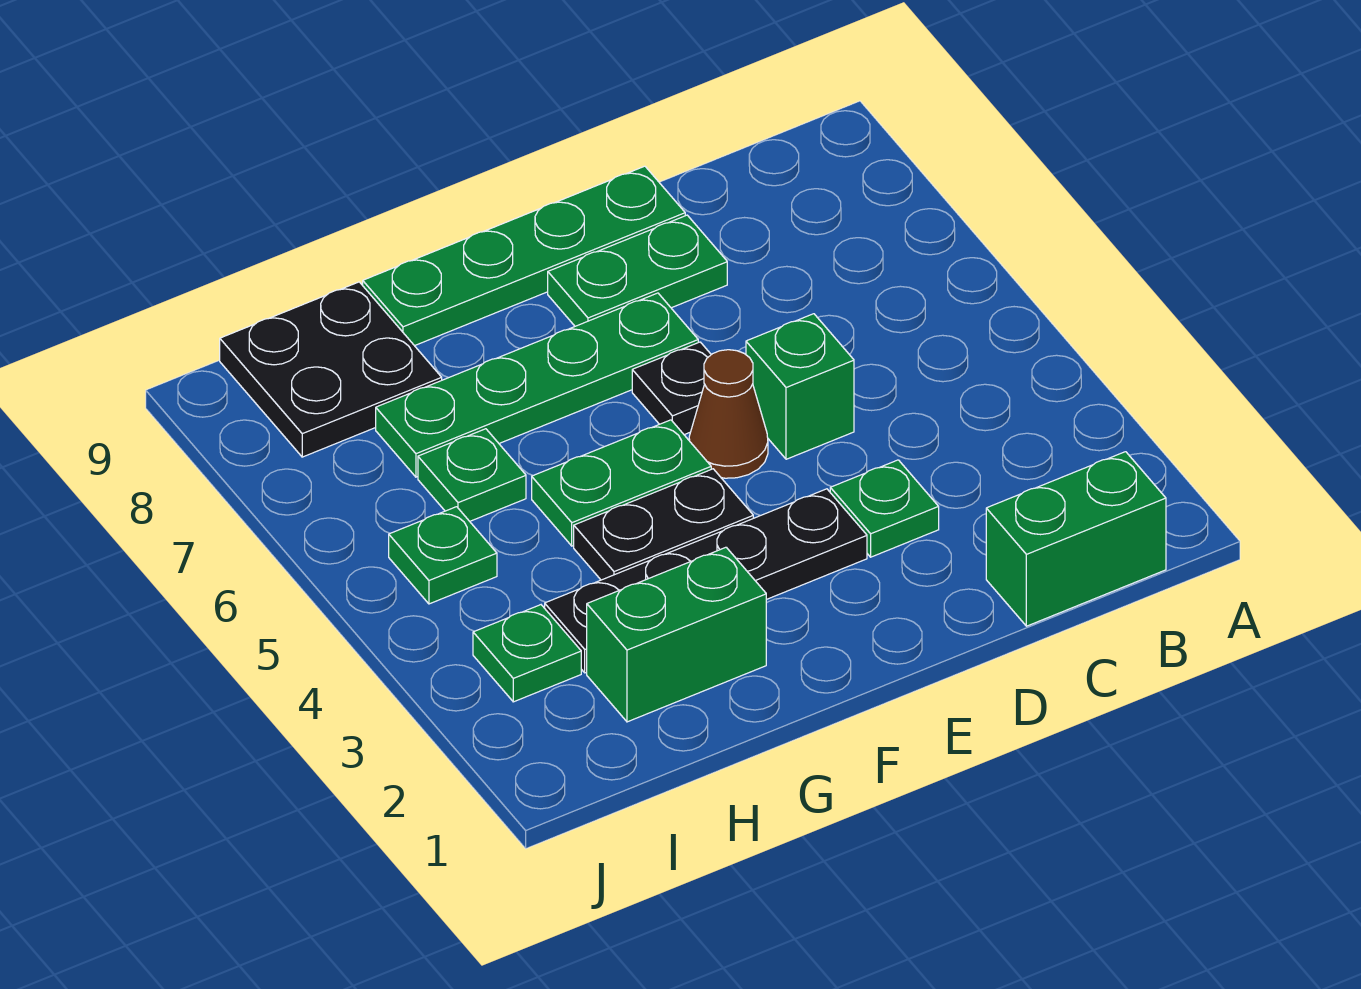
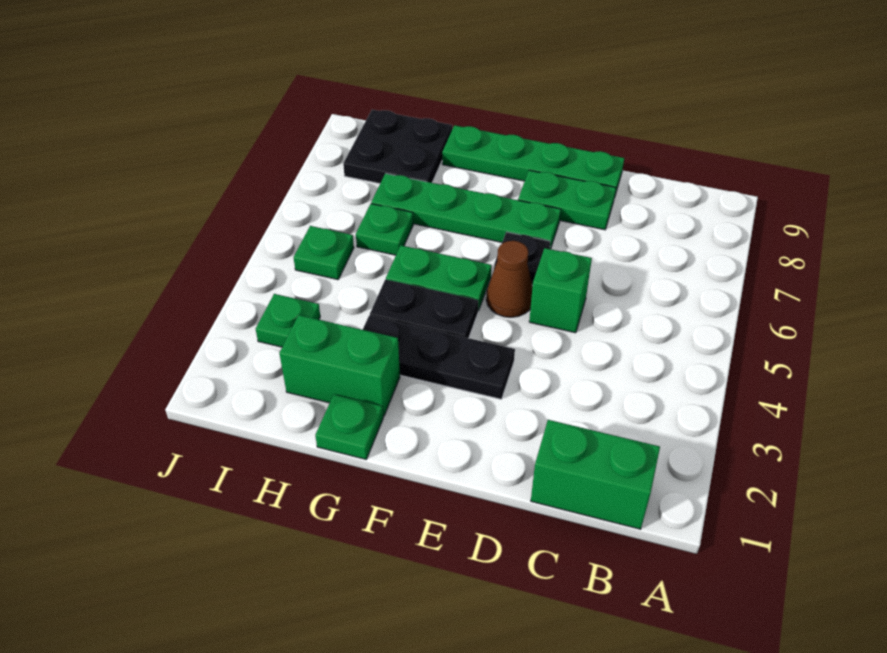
green plate D3 level 1 -> green plate G1 level 1
black plate E3:H3 level 1 -> black plate E3:G3 level 1

